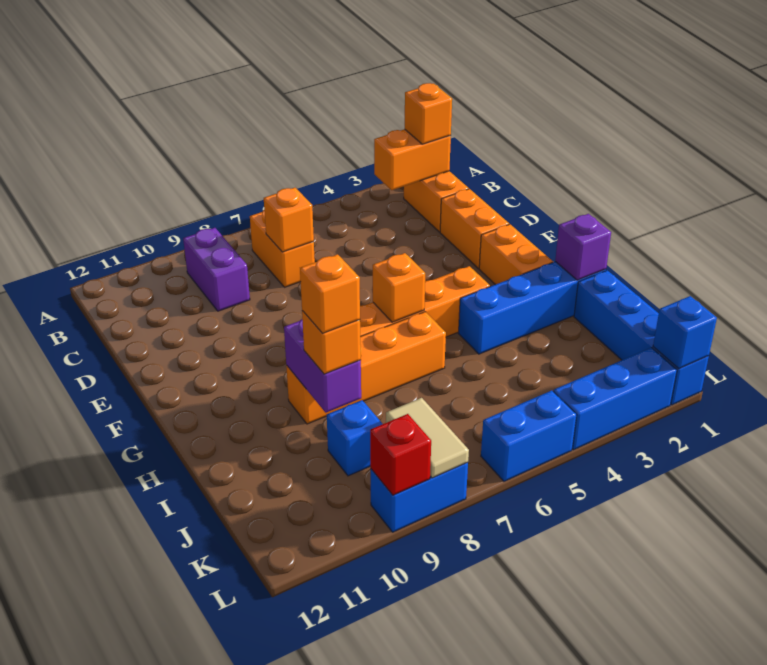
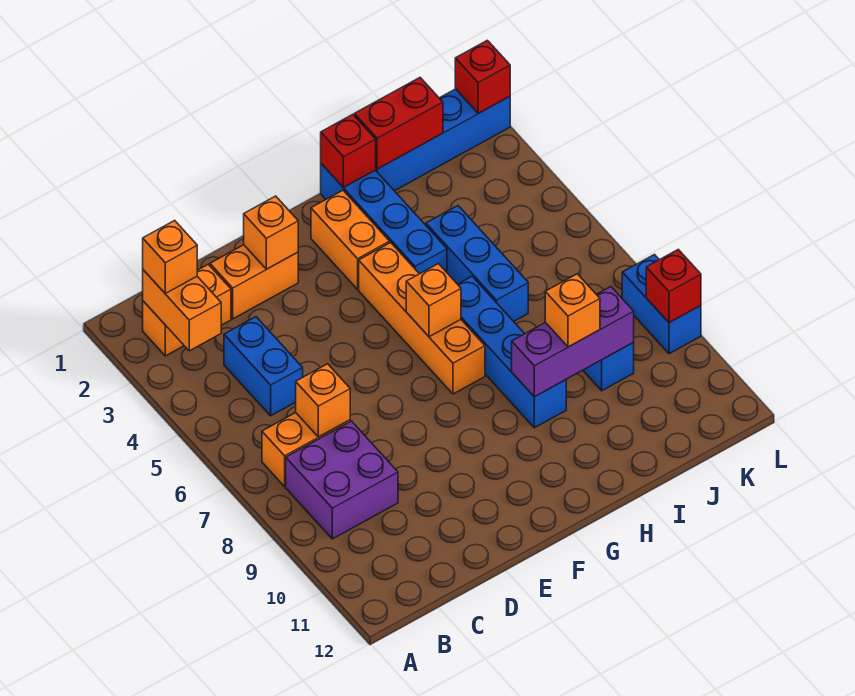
purple brick B9:C9 level 1 -> purple brick B8:C9 level 1
orange brick F2:G2 level 1 -> orange brick G2:G3 level 1
purple brick H1 level 2 -> red brick H1 level 2
orange brick H6:H9 level 1 -> blue brick H6:H9 level 1
purple brick H9:I9 level 2 -> purple brick H9:J9 level 2
none -> red brick I1:J1 level 2
orange brick I9 level 4 -> orange brick E2 level 2
tan tile K8:L8 level 2 -> none
blue brick L1 level 2 -> red brick L1 level 2
blue brick L2:L4 level 1 -> blue brick I4:I6 level 1
blue brick L5:L6 level 1 -> blue brick C4:C5 level 1

